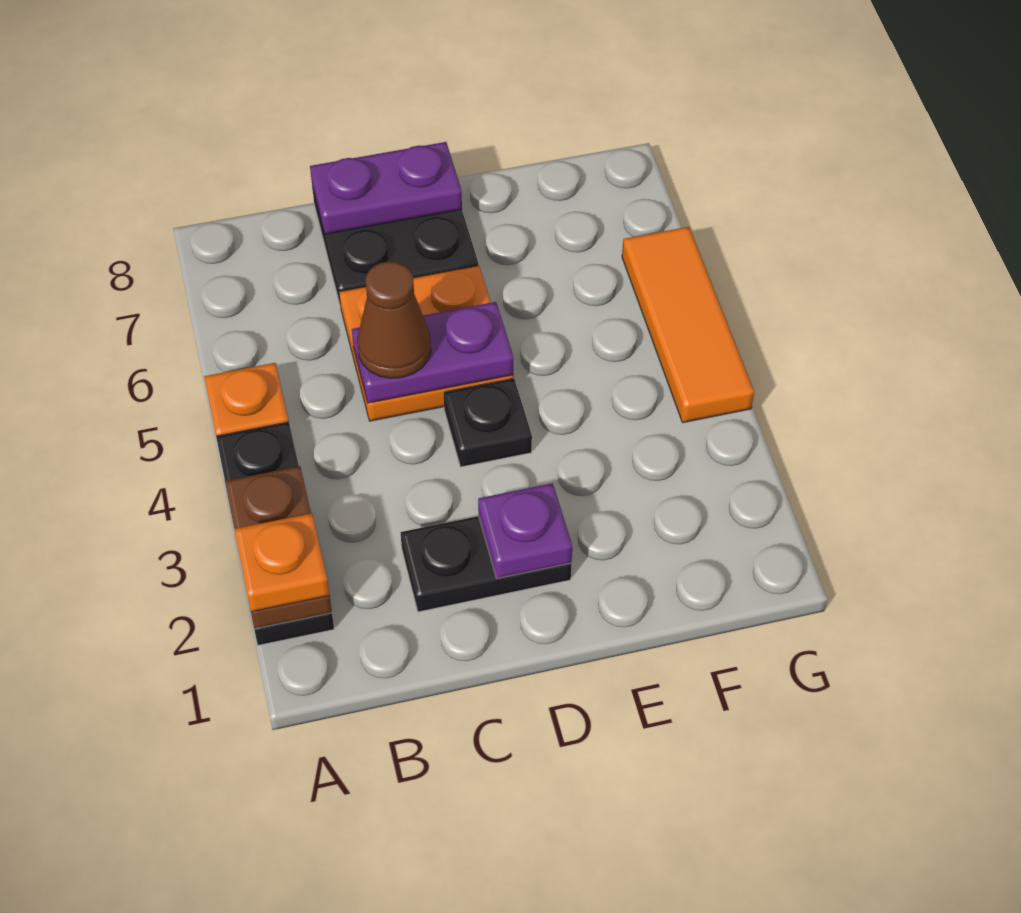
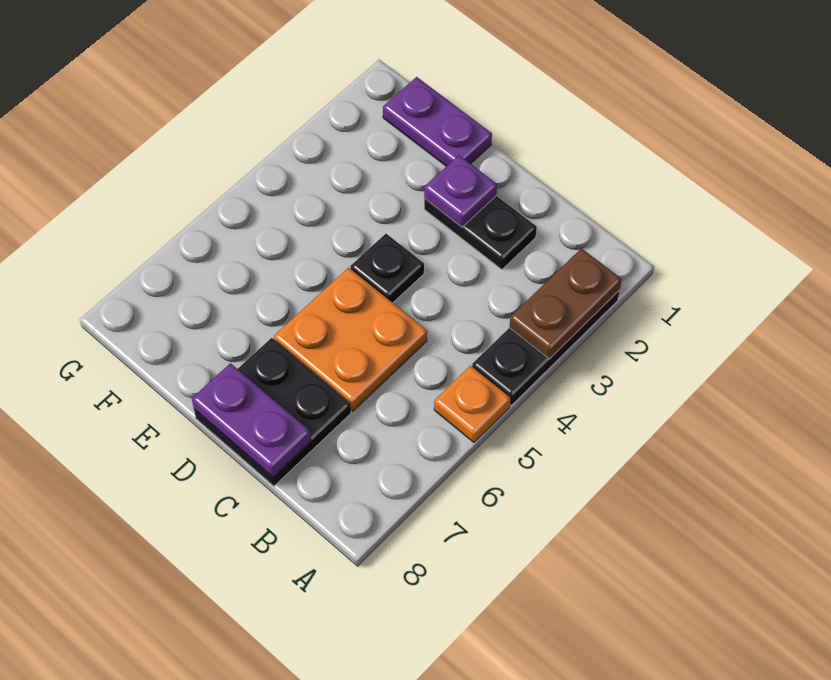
orange plate A2 level 3 -> none
purple plate C5:D5 level 2 -> purple plate E1:F1 level 1
brown cone C5 level 3 -> none
orange tile G4:G6 level 1 -> none

